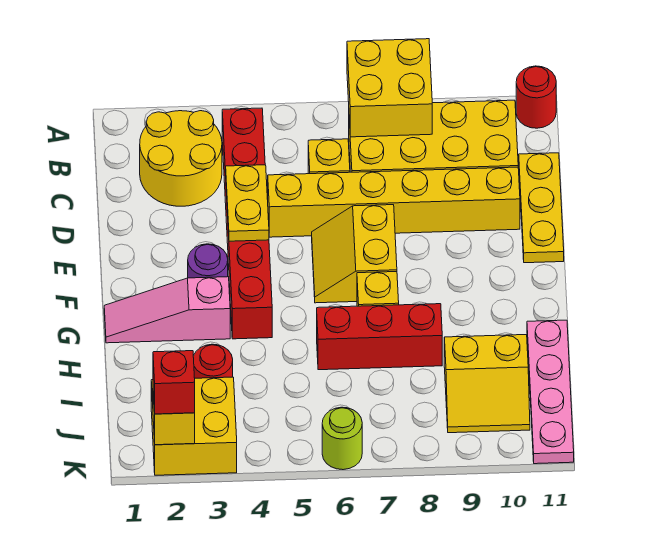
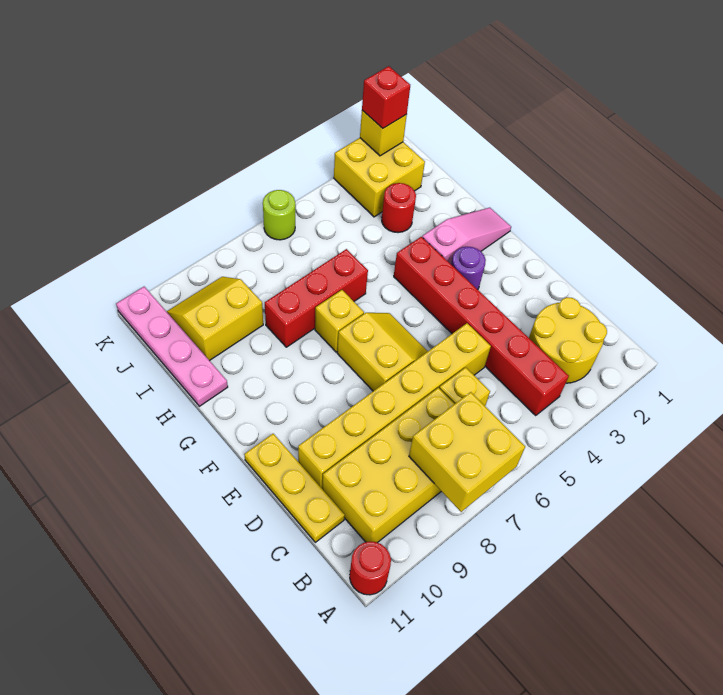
yellow plate D4:E4 level 2 -> none

